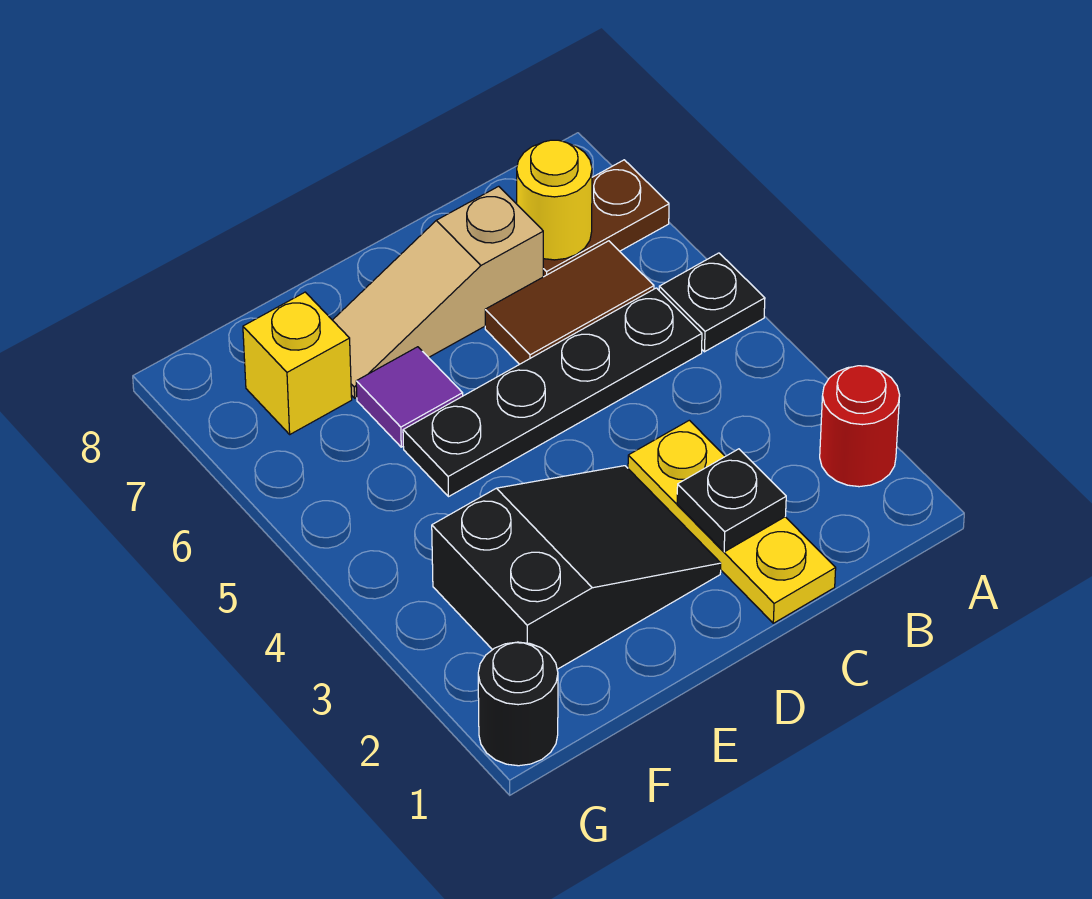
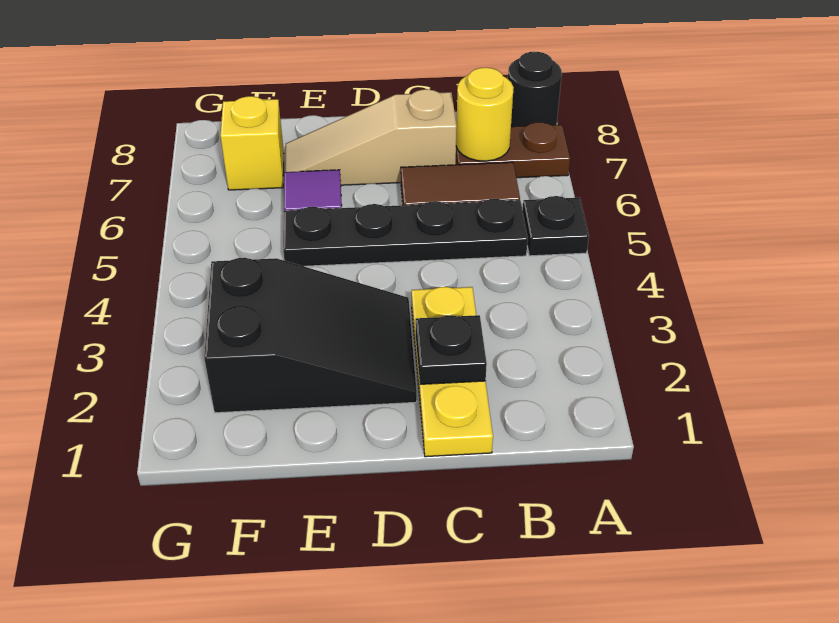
red round brick A2 level 1 -> none
black round brick G1 level 1 -> black round brick A8 level 1

